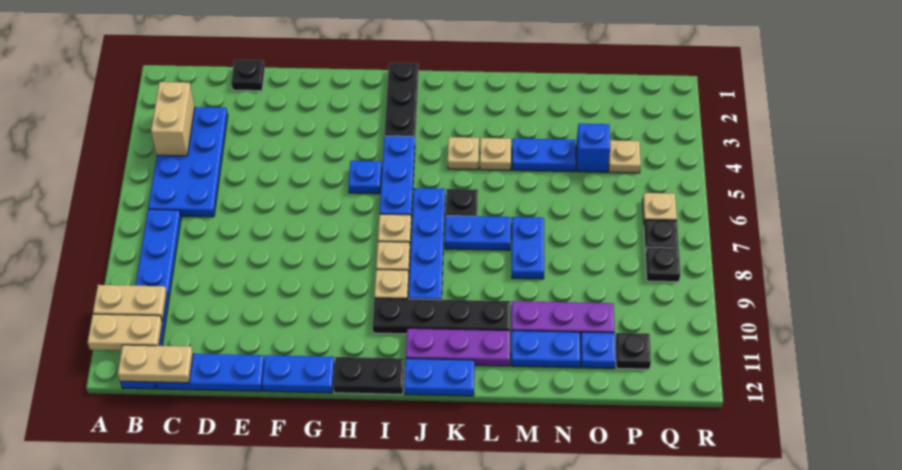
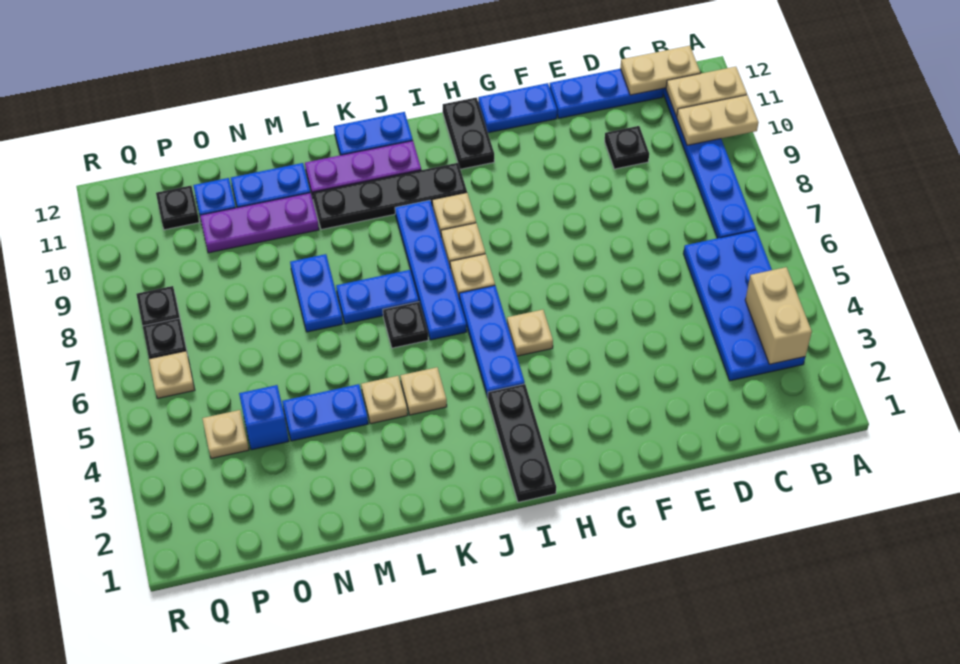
black plate D1 level 1 -> black plate D10 level 1
blue plate H5 level 1 -> tan plate H5 level 1
black plate H12:I12 level 1 -> black plate H11:H12 level 1

